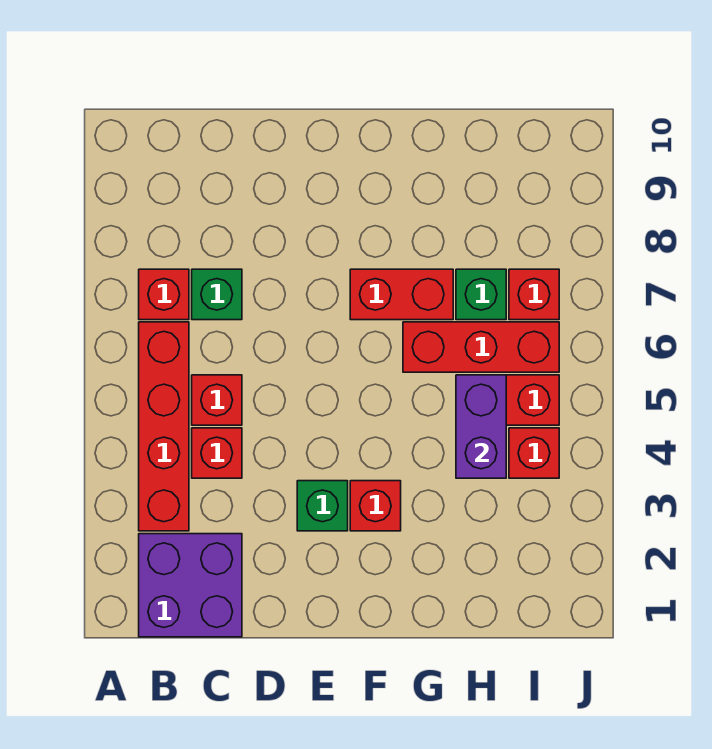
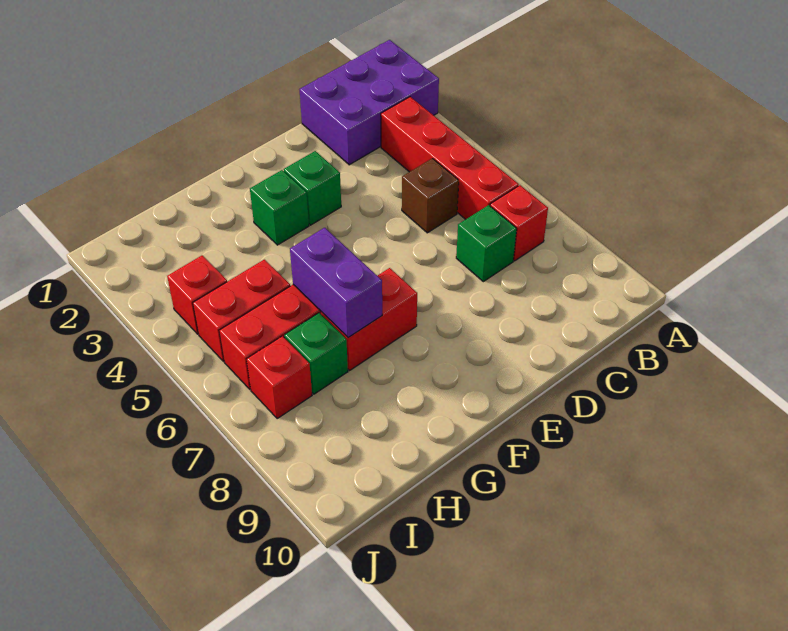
purple brick B1:C2 level 1 -> purple brick A1:C2 level 1
red brick C4 level 1 -> none
red brick C5 level 1 -> brown brick C5 level 1
red brick F3 level 1 -> green brick F3 level 1
purple brick H4:H5 level 2 -> purple brick G6:G7 level 2

